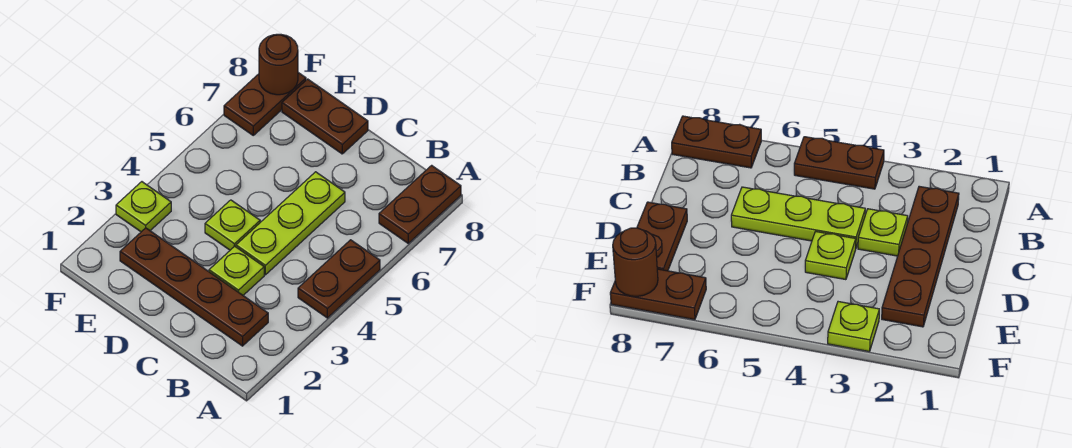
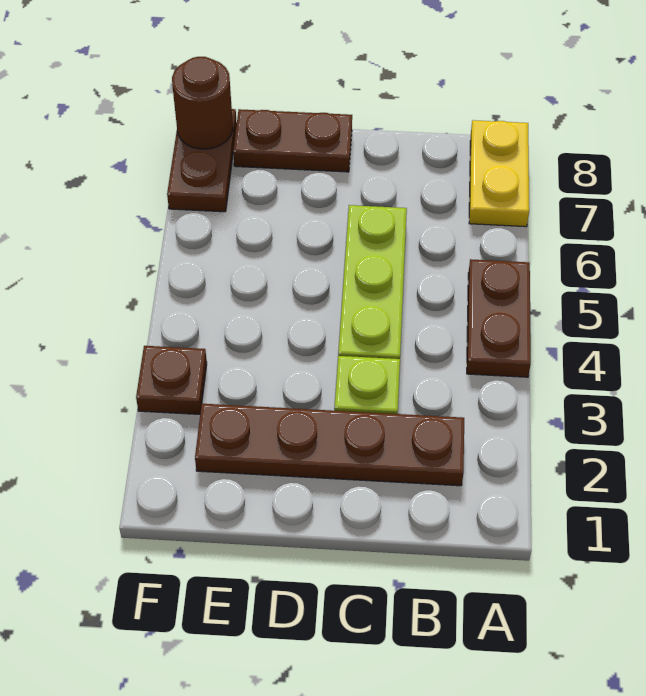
brown plate A7:A8 level 1 -> yellow plate A7:A8 level 1
lime plate D4 level 1 -> none
lime plate F3 level 1 -> brown plate F3 level 1

